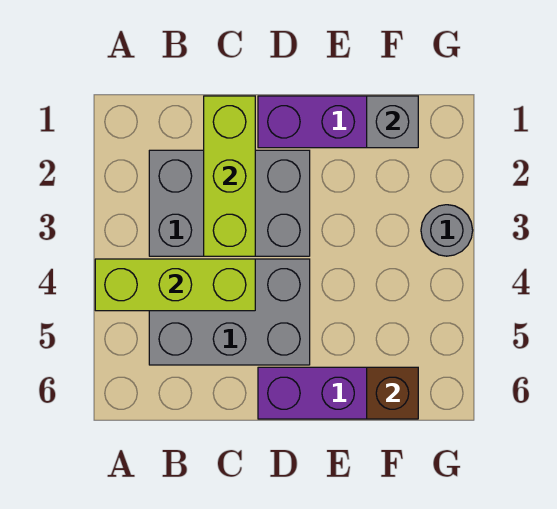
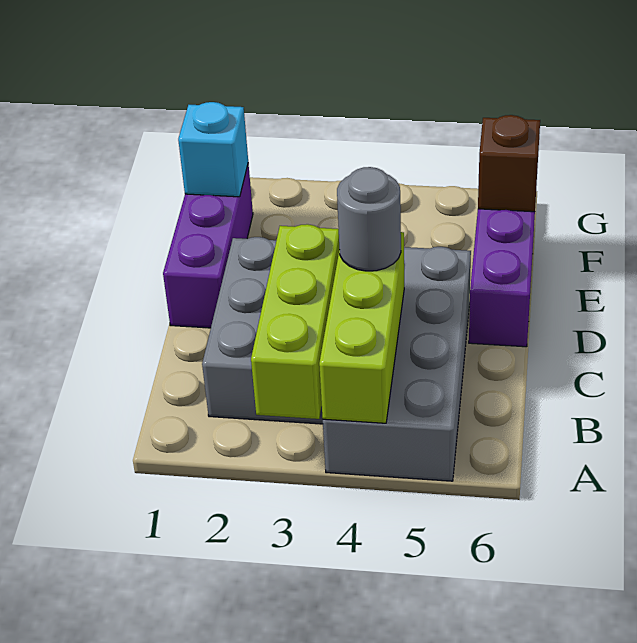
grey brick B4:D5 level 1 -> grey brick A4:D5 level 1
lime brick C1:C3 level 2 -> lime brick A3:C3 level 2
grey brick F1 level 2 -> cyan brick F1 level 2
grey round brick G3 level 1 -> grey round brick C4 level 3

